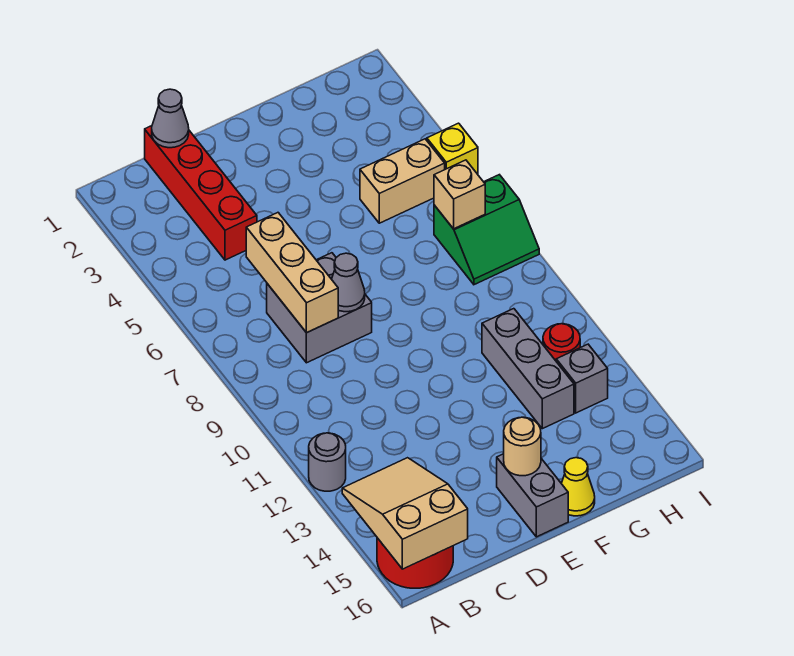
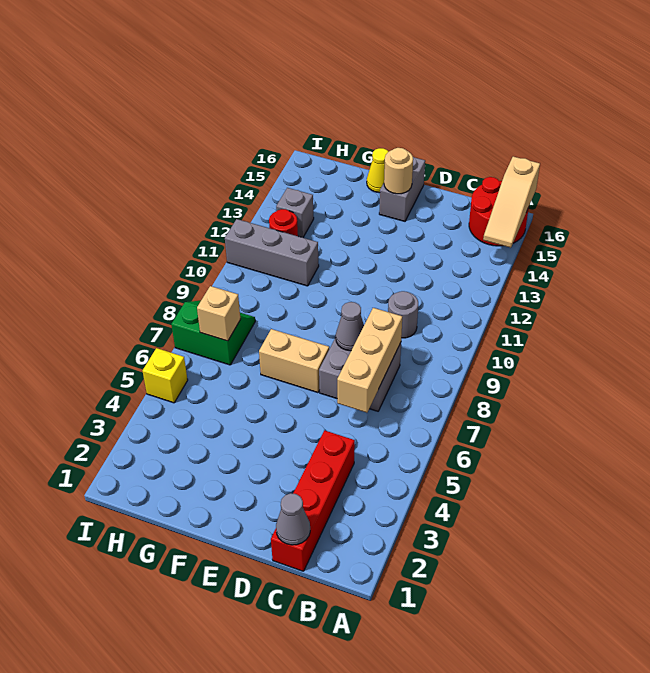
grey round brick A12 level 1 -> grey round brick C10 level 1
tan slope A14:B16 level 2 top 16 -> tan slope A14:A16 level 2 top 16
tan brick G5:H5 level 1 -> tan brick E7:F7 level 1
grey brick G11:G13 level 1 -> grey brick G11:I11 level 1

